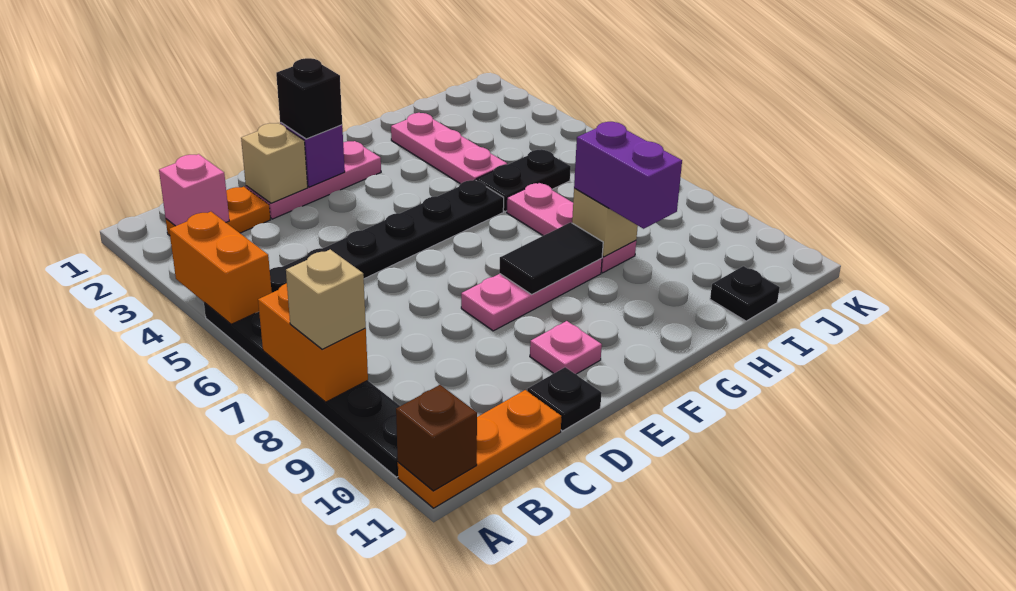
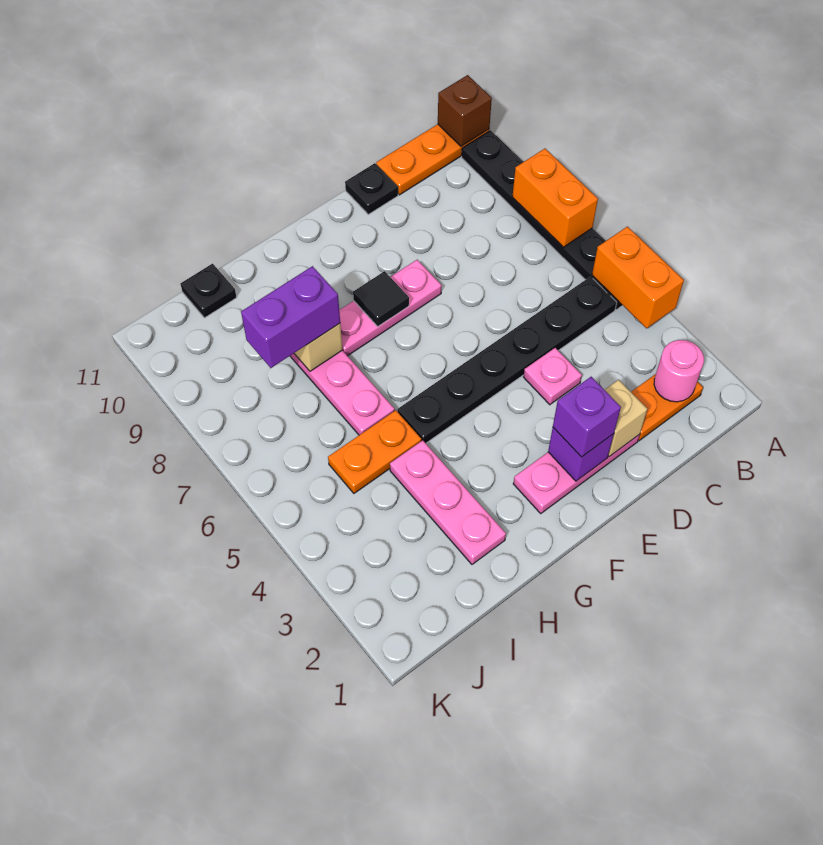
tan brick A8 level 3 -> none
pink brick B2 level 2 -> pink round brick B2 level 2
black brick E2 level 3 -> purple brick E2 level 3
pink plate E10 level 1 -> pink plate D4 level 1
black tile F8:G8 level 2 -> black tile F8 level 2
black plate H5:I5 level 1 -> orange plate H5:I5 level 1
purple brick H8:H9 level 3 -> purple brick H8:I8 level 3

